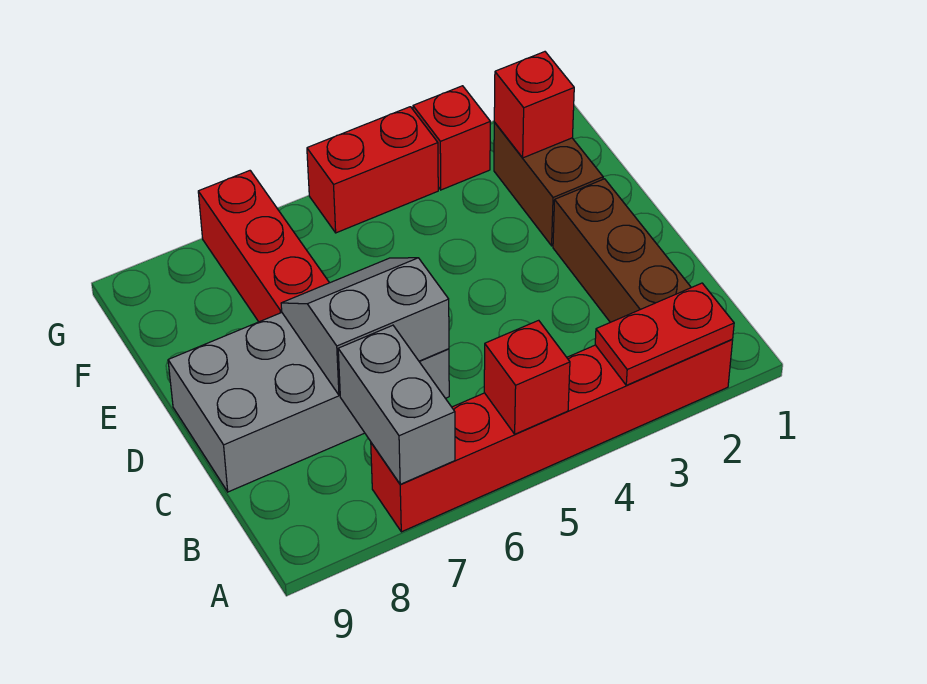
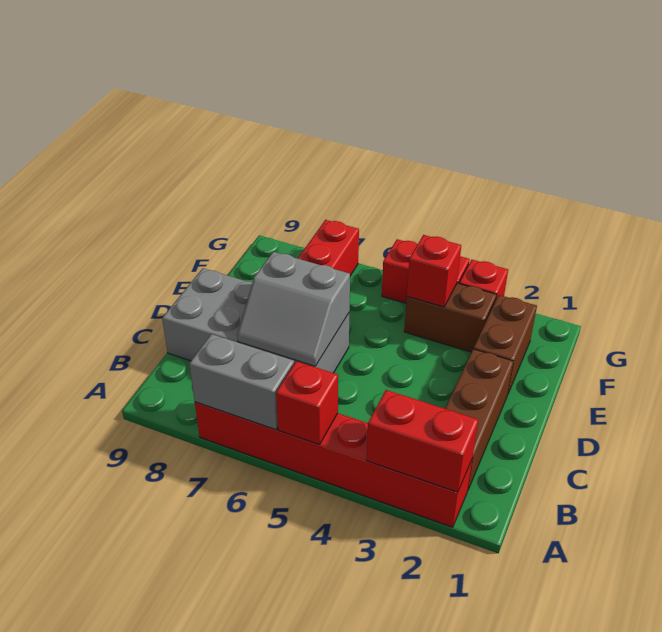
red plate A2:A3 level 2 -> red brick A2:A3 level 2
grey brick A7:B7 level 2 -> grey brick A6:A7 level 2
grey slope C6:D7 level 2 top C -> grey slope C6:D7 level 2 top D
red brick F2 level 2 -> red brick F4 level 2
none -> brown brick F3:F4 level 1

